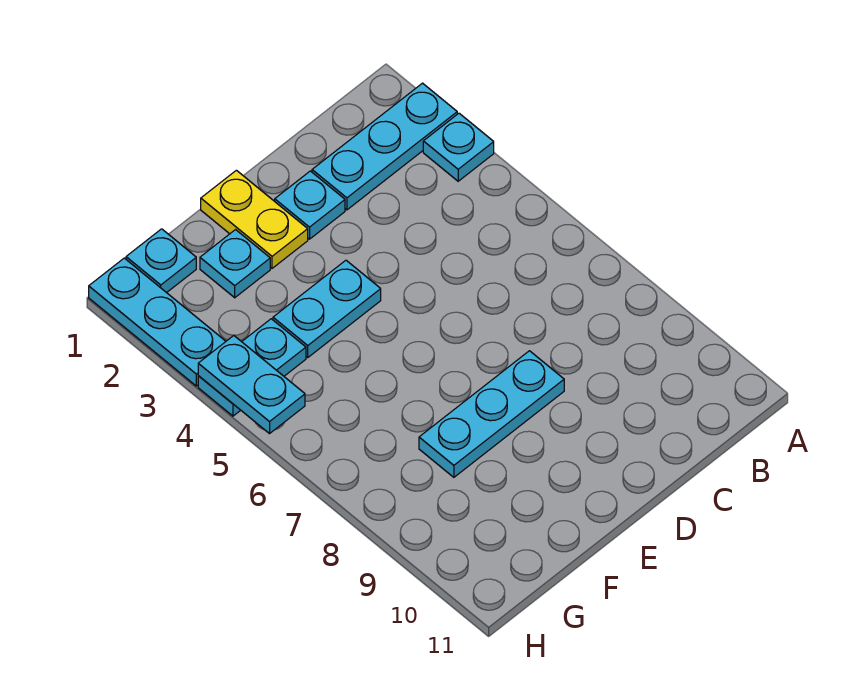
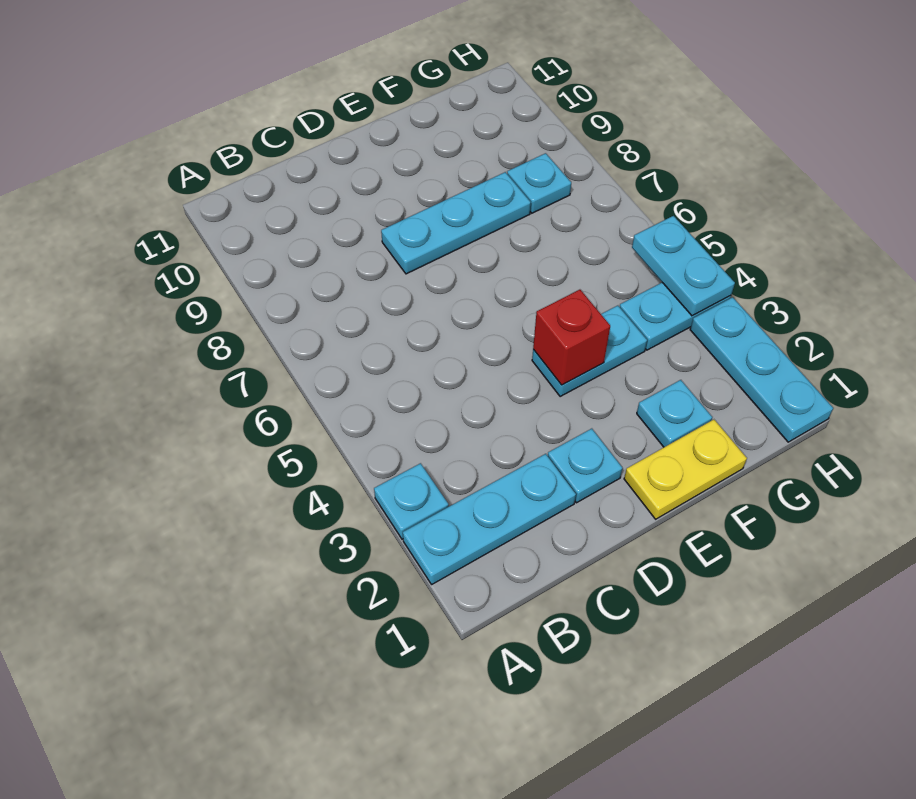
yellow plate E1:E2 level 1 -> yellow plate E1:F1 level 1
none -> red brick E4 level 2
cyan plate G1 level 1 -> cyan plate G8 level 1

